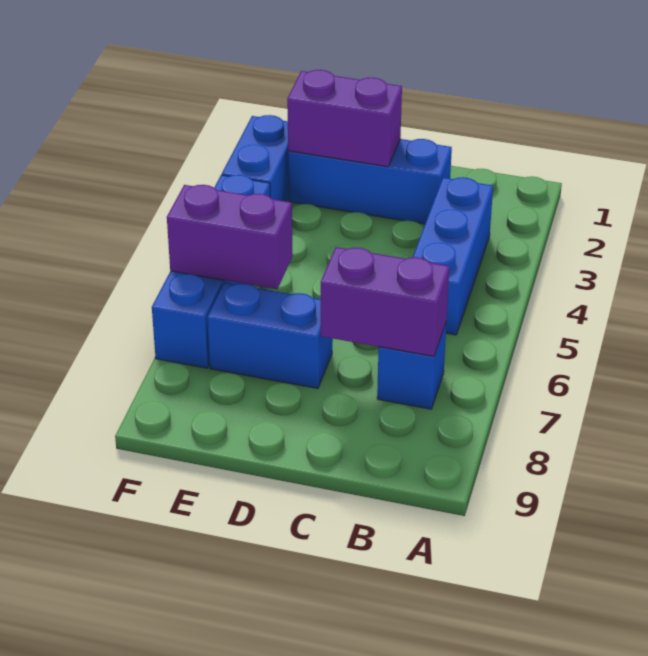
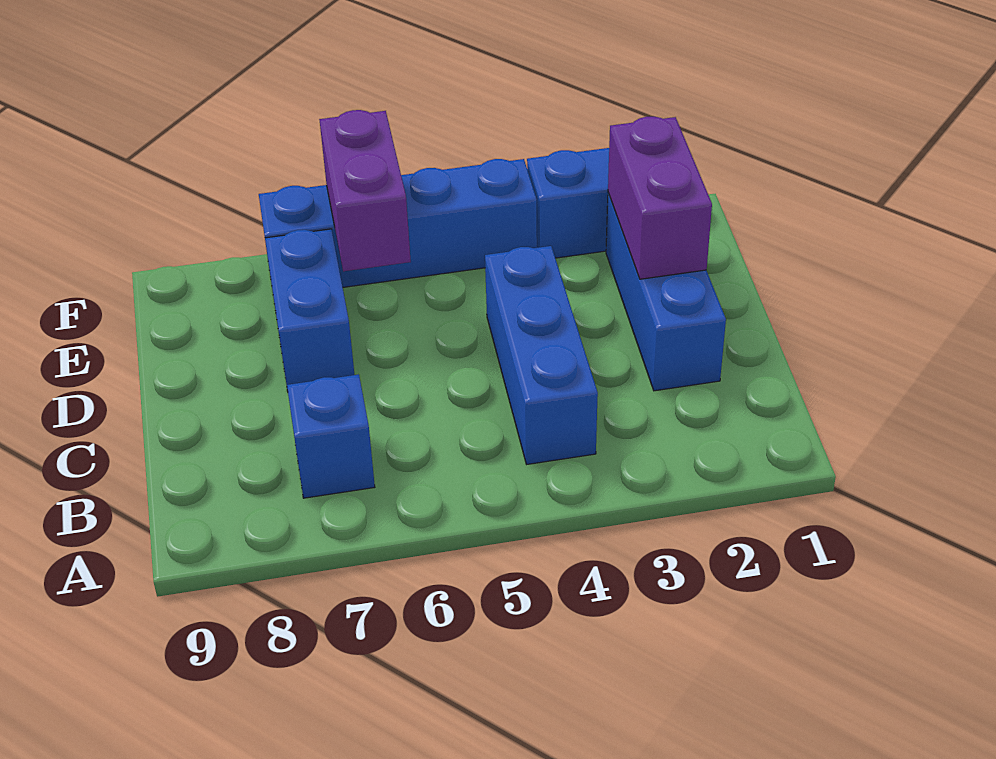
blue brick B3:B5 level 1 -> blue brick B4:D4 level 1
purple brick B7:C7 level 2 -> none

